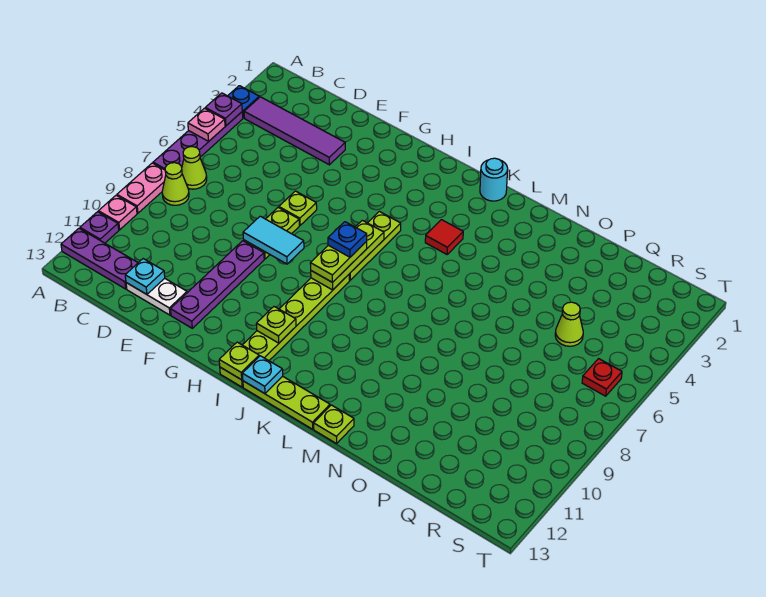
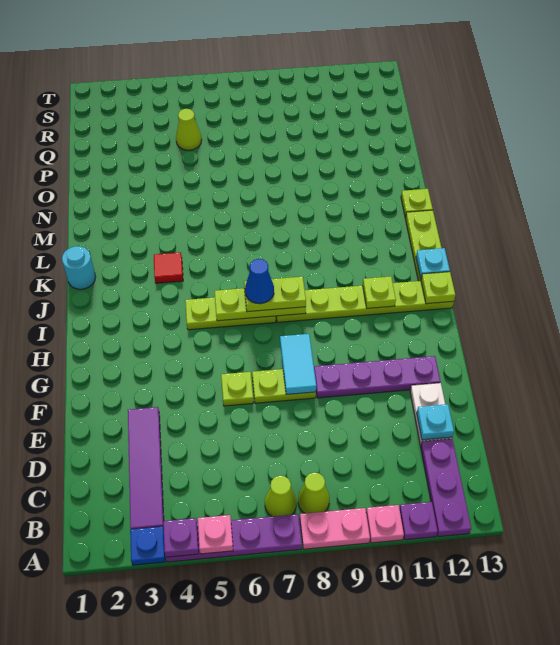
blue plate I7 level 4 -> blue cone I7 level 4
red plate S6 level 1 -> none

